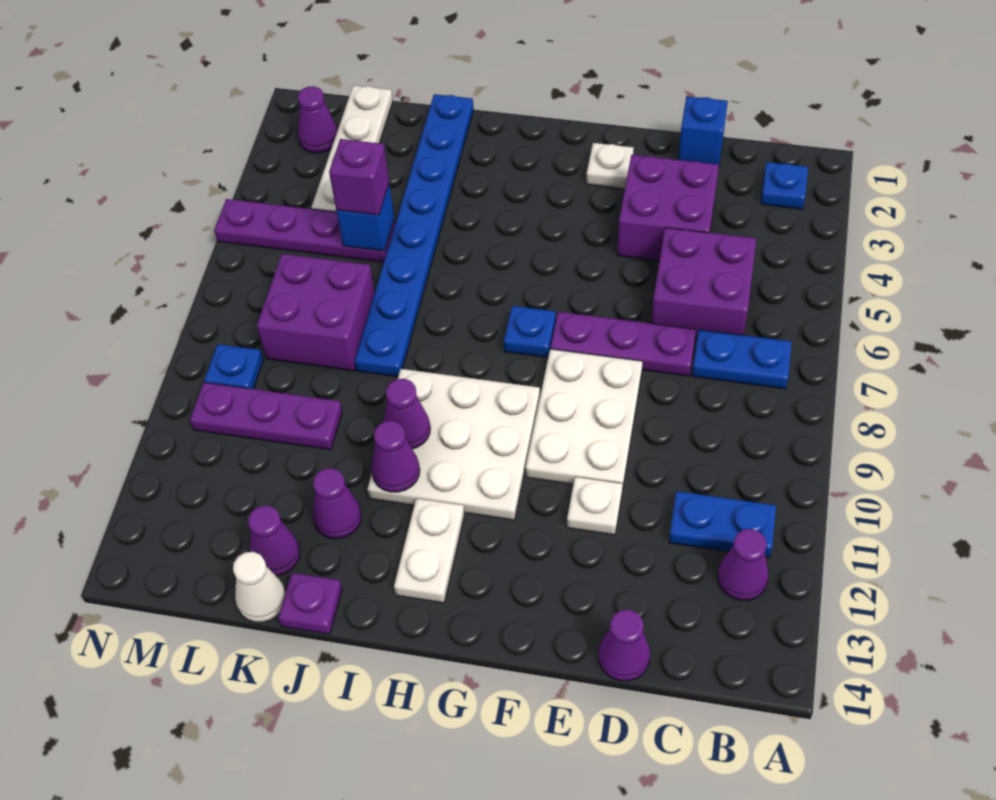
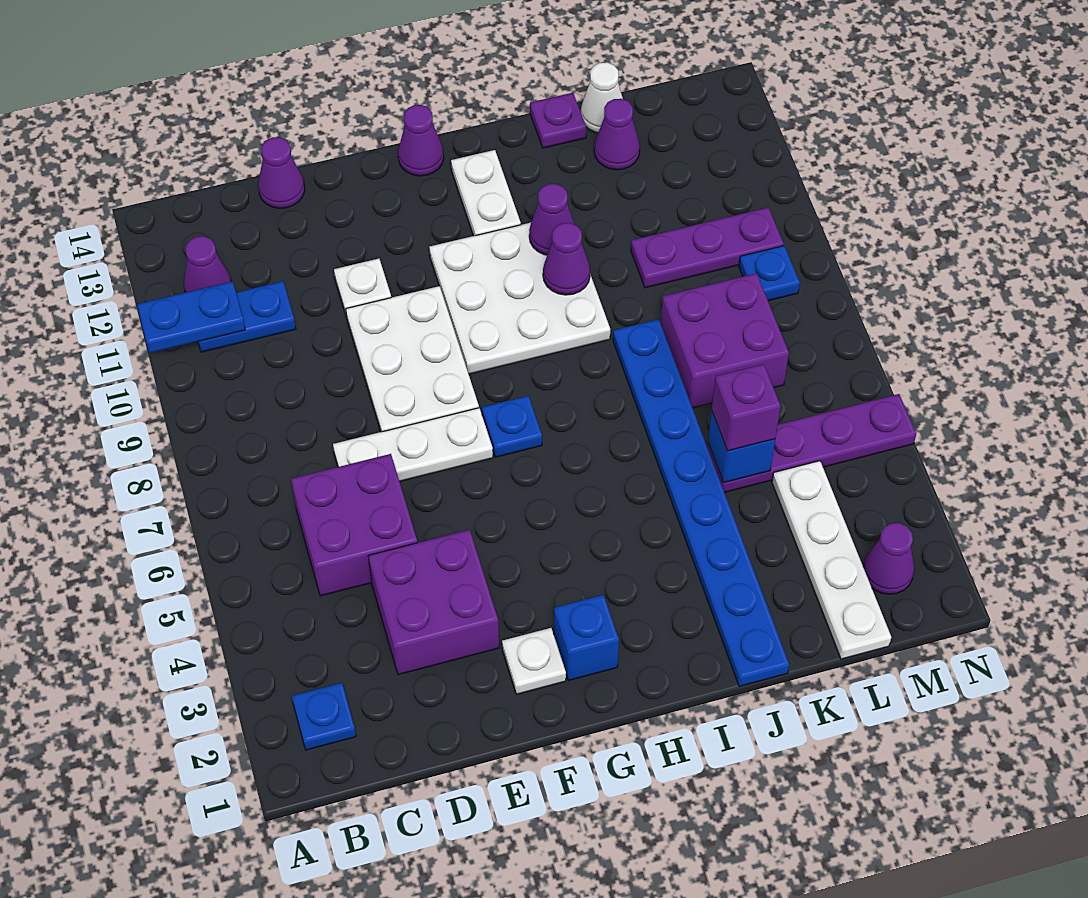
blue plate B7:C7 level 1 -> blue plate A11:B11 level 2
blue brick D1 level 1 -> blue brick G2 level 1
purple plate D7:F7 level 1 -> white plate D7:F7 level 1
purple cone J12 level 1 -> purple cone G14 level 1

